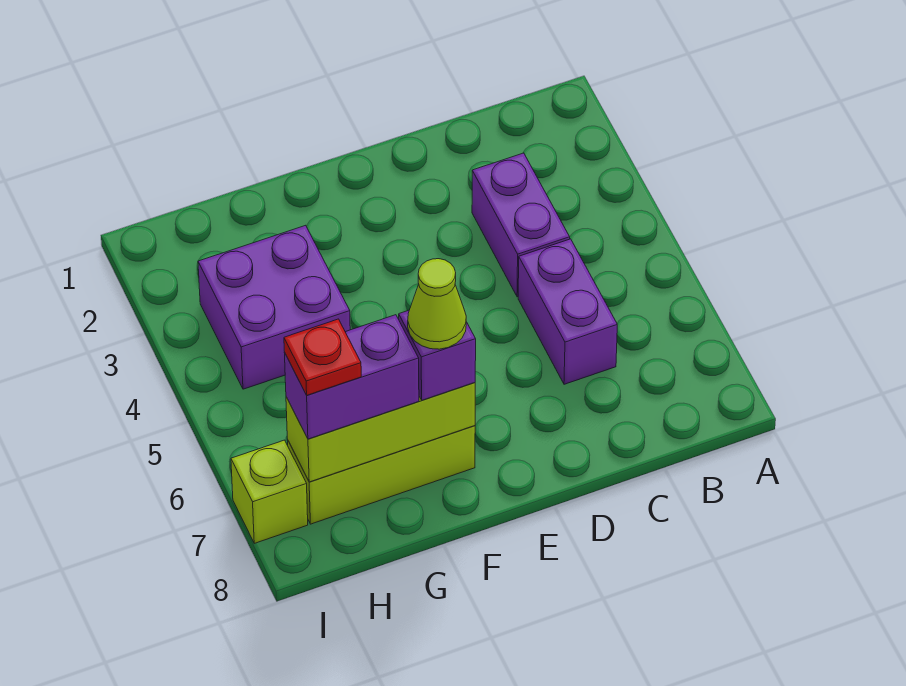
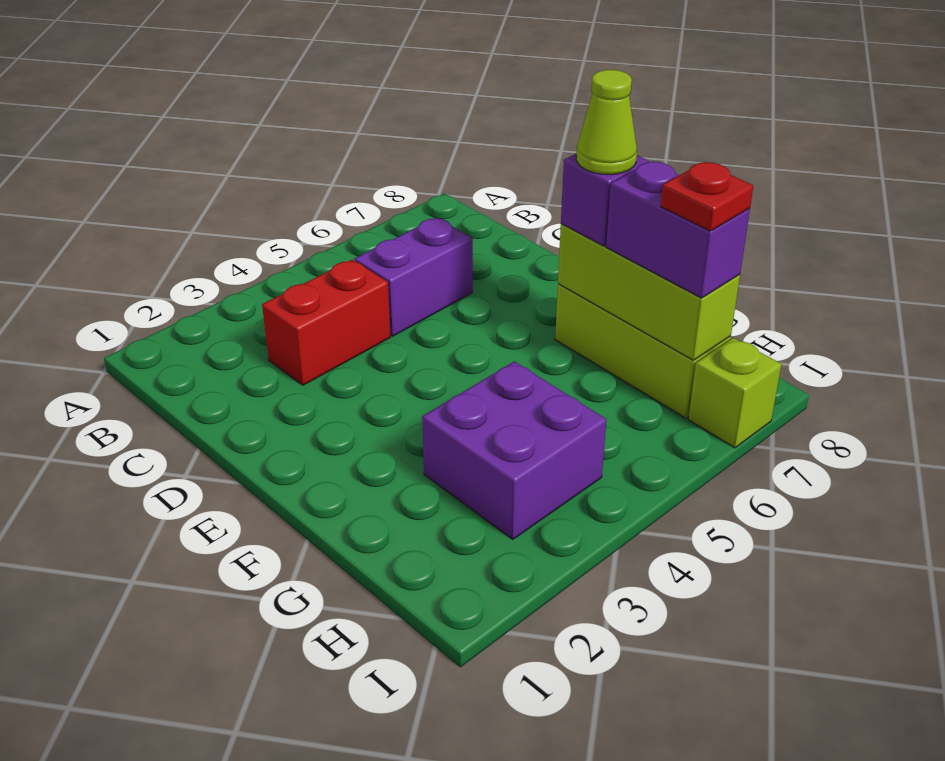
purple brick C3:C4 level 1 -> red brick C3:C4 level 1

